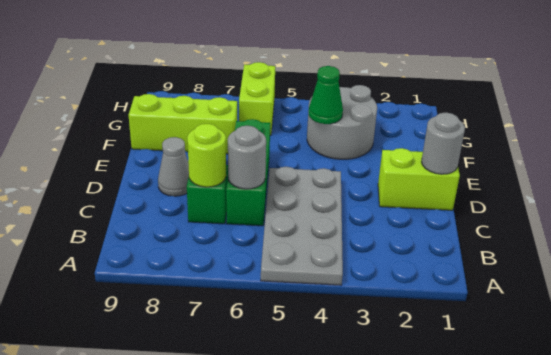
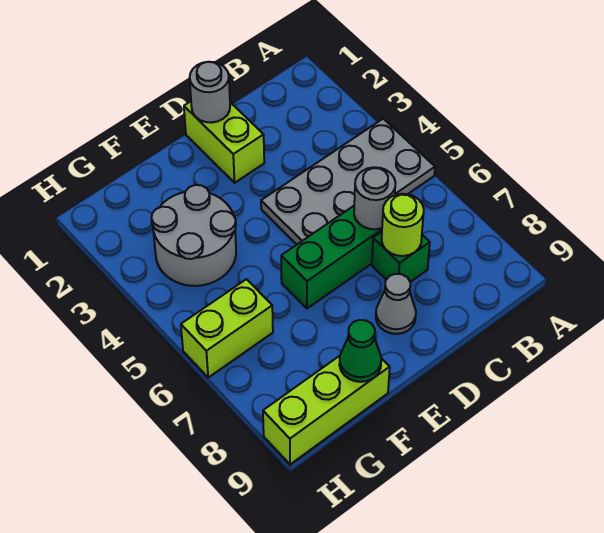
green cone F4 level 2 -> green cone F9 level 2
lime brick F7:F9 level 1 -> lime brick F9:H9 level 1

